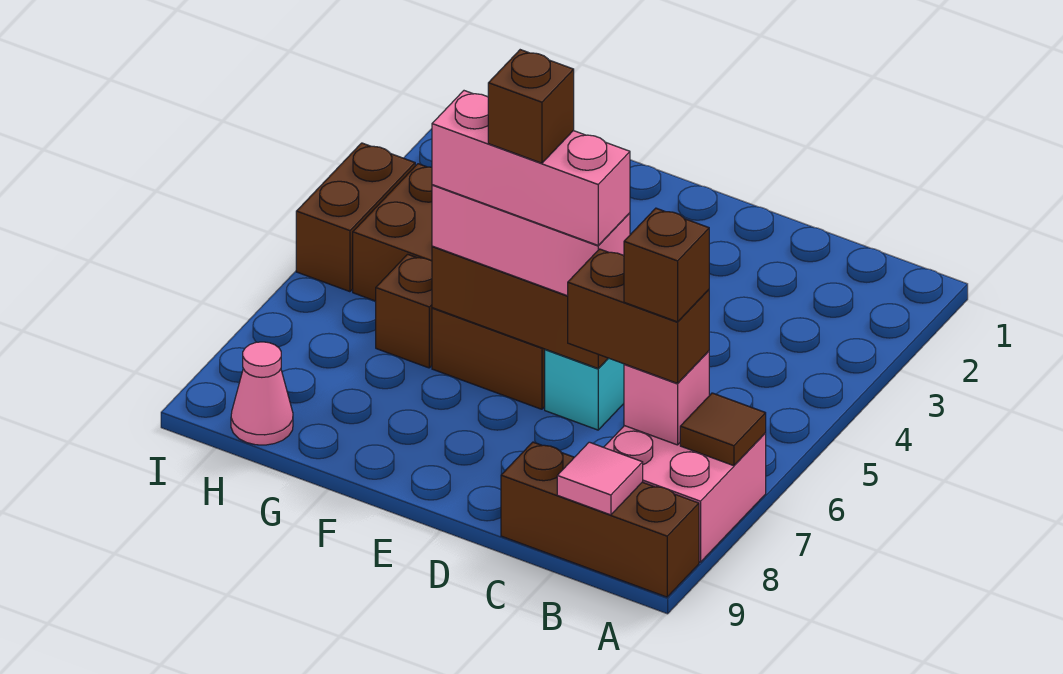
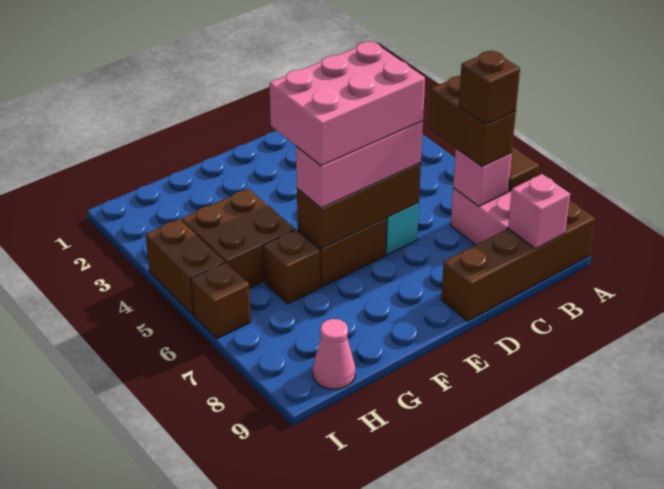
brown brick A9:C9 level 1 -> brown brick A9:D9 level 1
brown brick B7:C7 level 3 -> brown brick B6:B7 level 3
pink tile B9 level 2 -> pink brick B9 level 2
pink brick D6:F6 level 4 -> pink brick D5:F6 level 4
brown brick E6 level 5 -> brown brick I6 level 1

